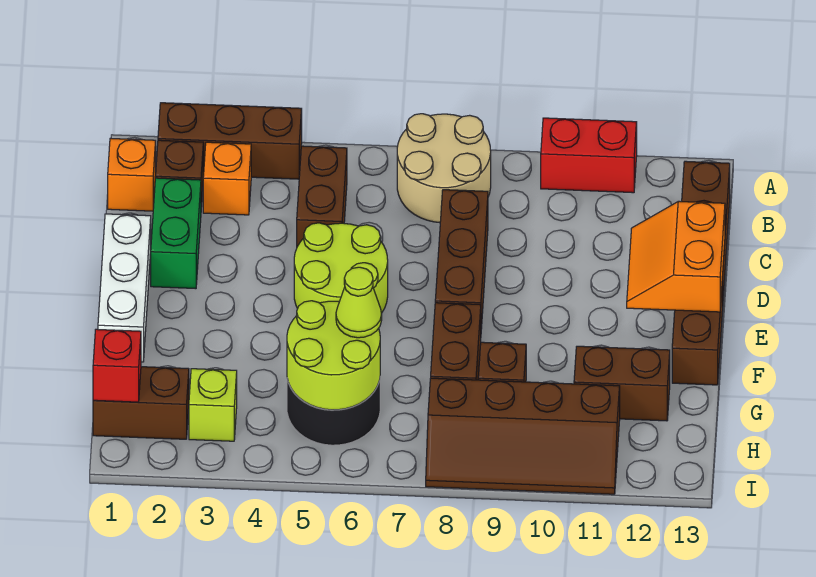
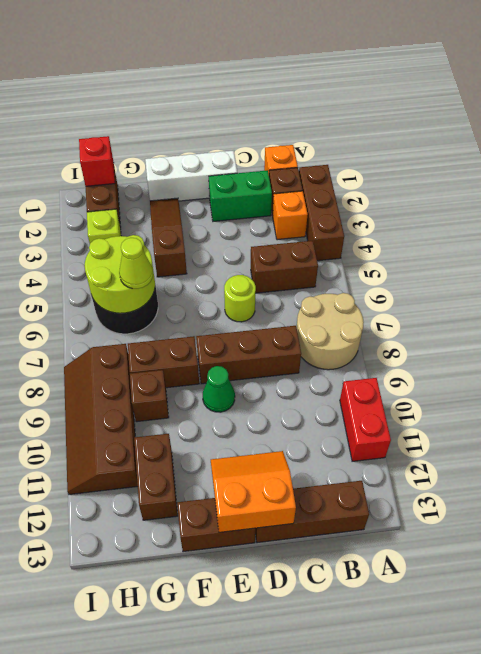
lime round brick D5:E6 level 1 -> lime round brick D6 level 1
none -> green cone E9 level 1
none -> brown slope F2:F4 level 1 top 4

